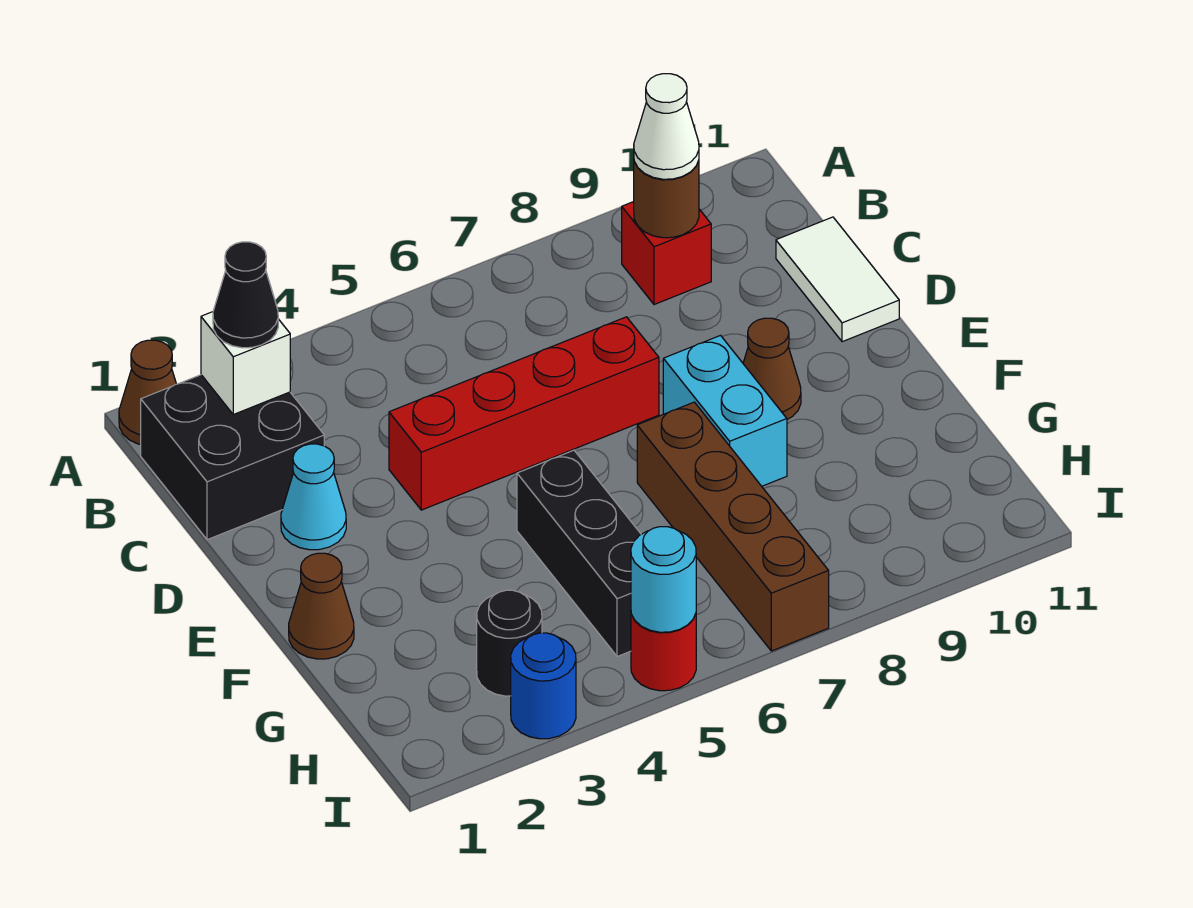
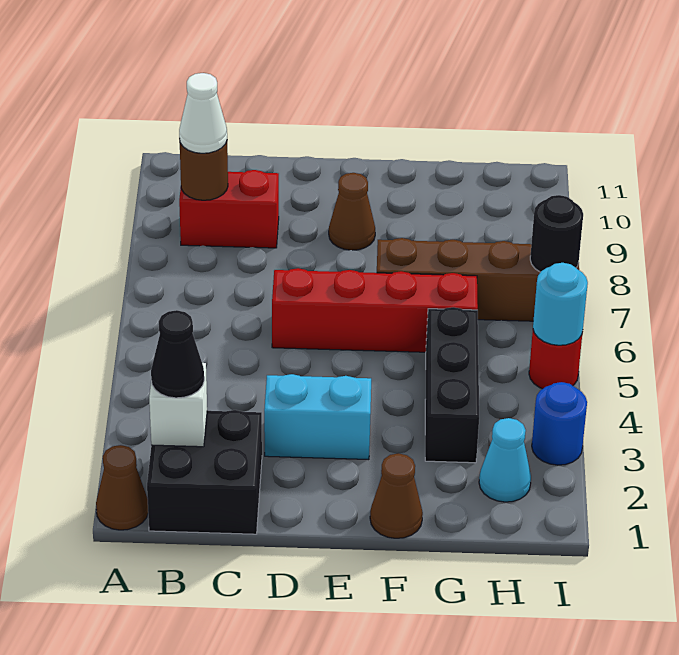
red brick B9 level 1 -> red brick B9:C9 level 1
white tile C11:D11 level 1 -> none
cyan cone D2 level 1 -> cyan cone H2 level 1
red brick D4:D7 level 1 -> red brick D6:G6 level 1
cyan brick E8:F8 level 1 -> cyan brick D3:E3 level 1
black brick F5:H5 level 1 -> black brick G3:G5 level 1
black round brick H3 level 1 -> black round brick I7 level 2

